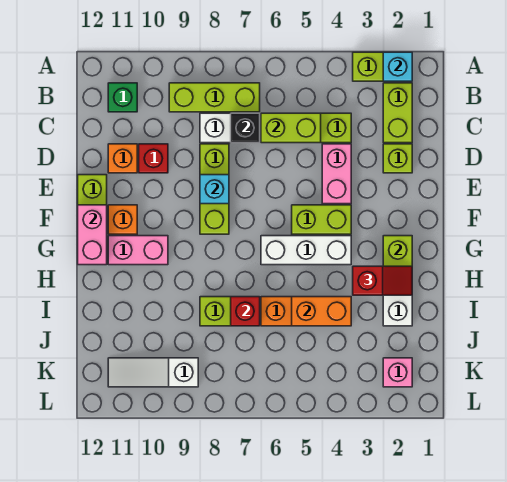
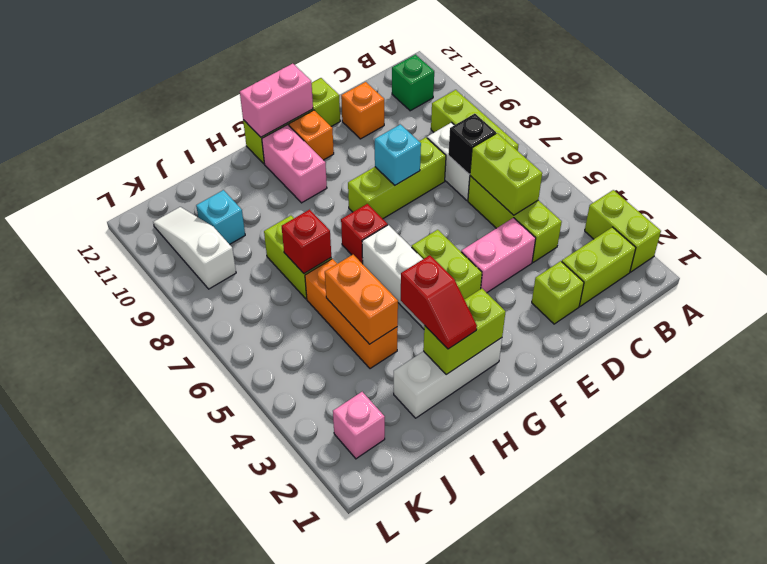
cyan brick A2 level 2 -> cyan brick J10 level 1
red brick D10 level 1 -> red brick G7 level 1

